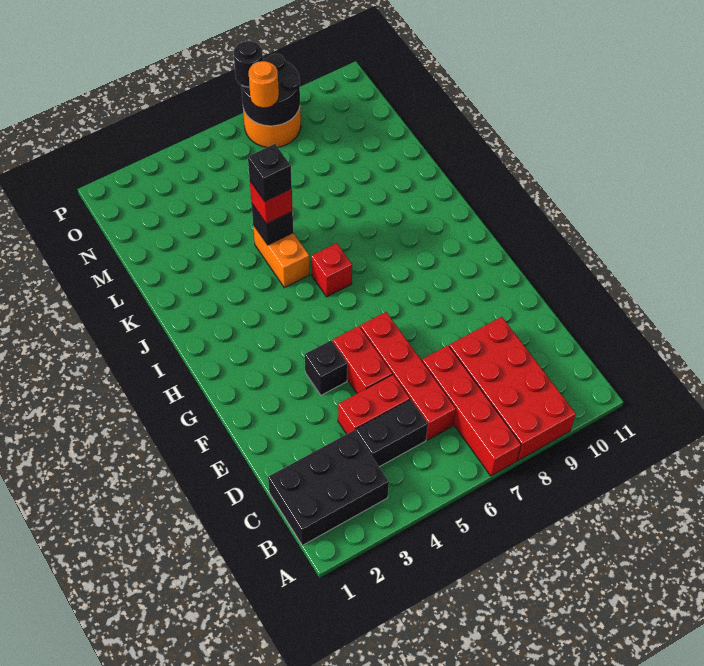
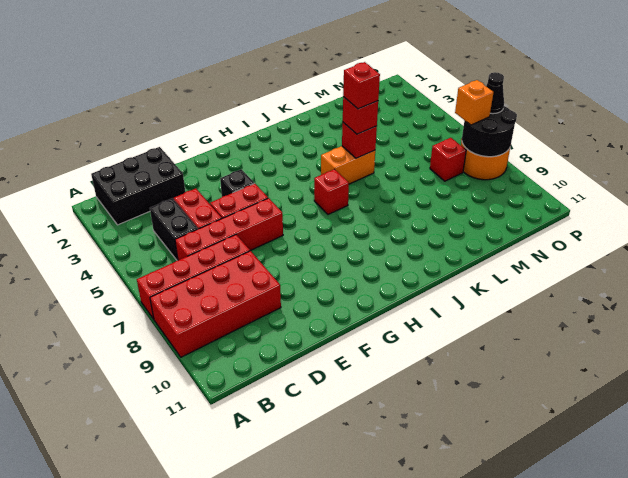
black brick B1:C3 level 1 -> black brick B1:D2 level 1
black brick K5 level 2 -> red brick K5 level 2
black brick K5 level 4 -> red brick K5 level 4
none -> red brick N7 level 1
orange round brick O7 level 3 -> orange brick O7 level 3
black round brick P7 level 3 -> black cone P7 level 3

